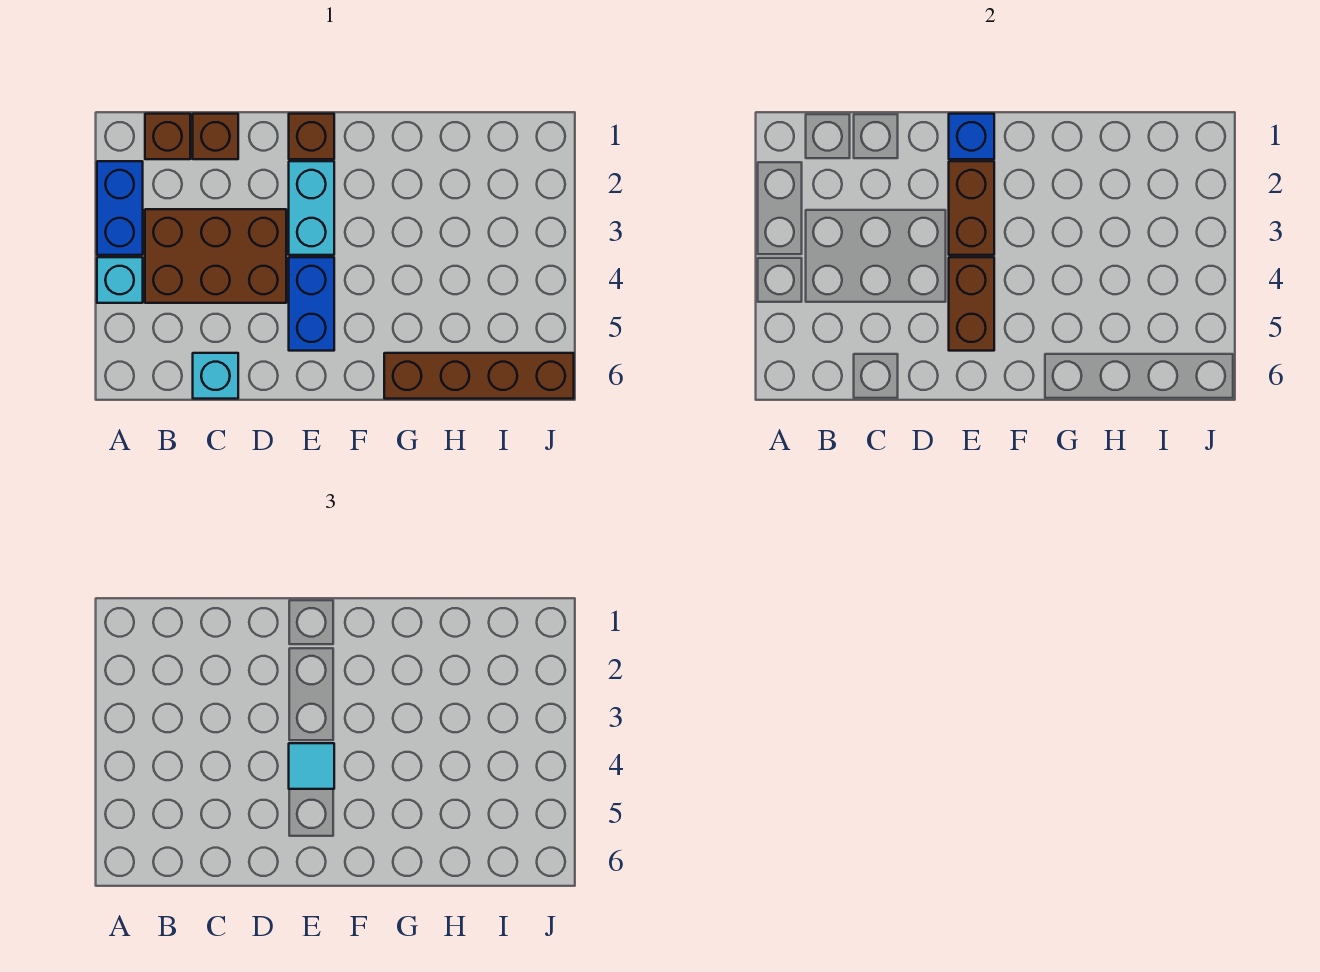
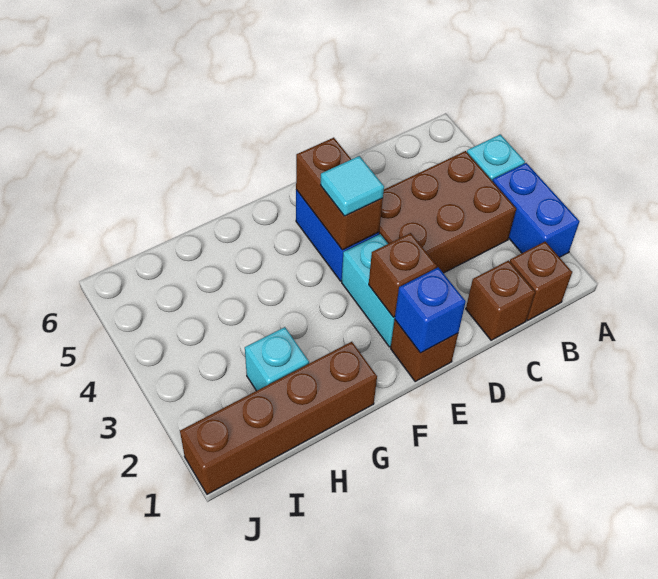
cyan brick C6 level 1 -> cyan brick H2 level 1
brown brick E2:E3 level 2 -> brown brick E2 level 2
brown brick G6:J6 level 1 -> brown brick G1:J1 level 1

